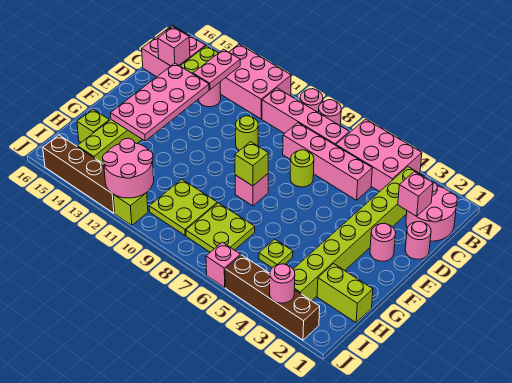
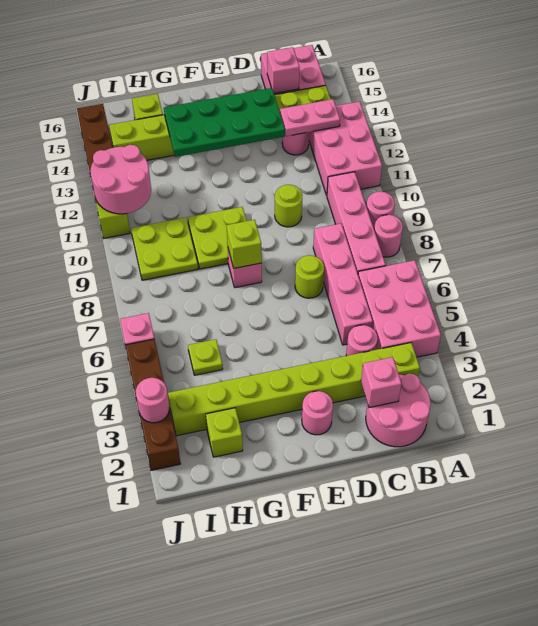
pink round brick D1 level 1 -> pink round brick C4 level 1
pink plate D13:G14 level 2 -> green plate D13:G14 level 2
lime brick H1:H2 level 1 -> lime brick H2 level 1
lime plate H7:I8 level 1 -> lime plate F9:G10 level 1

